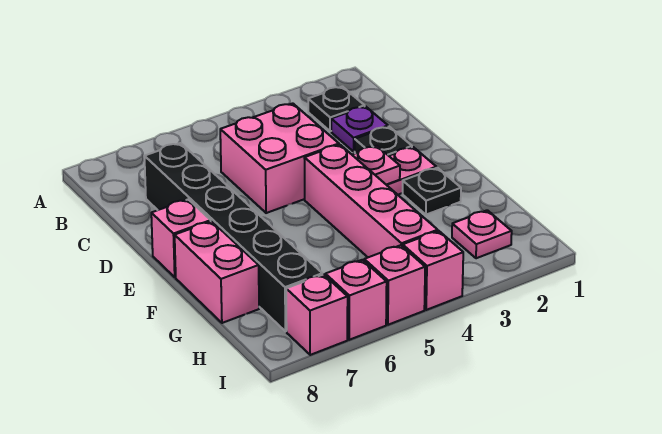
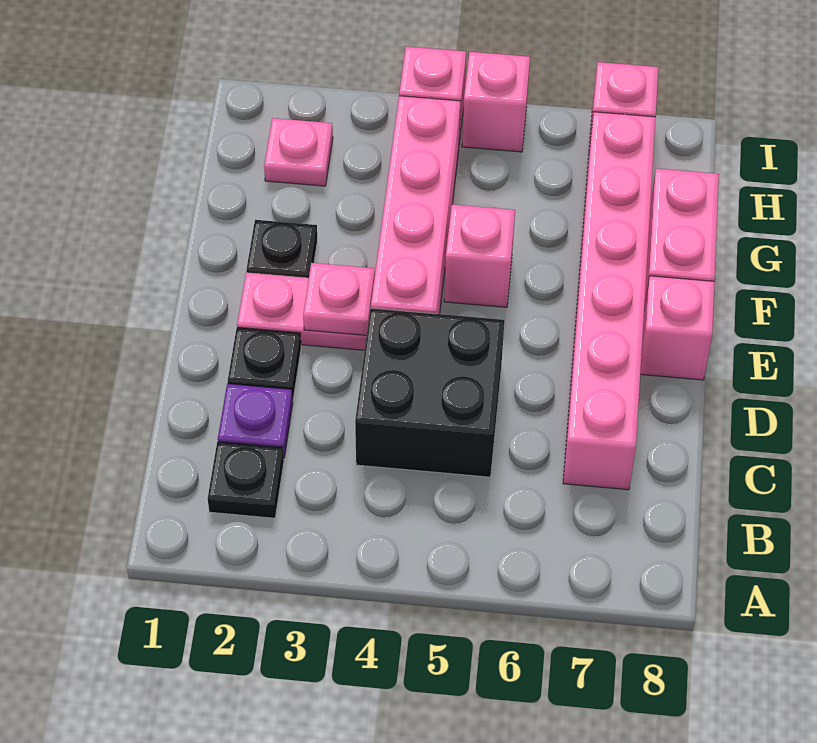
pink brick C4:D5 level 1 -> black brick C4:D5 level 1
black brick C7:H7 level 1 -> pink brick C7:H7 level 1
pink brick I6 level 1 -> pink brick F5 level 1

